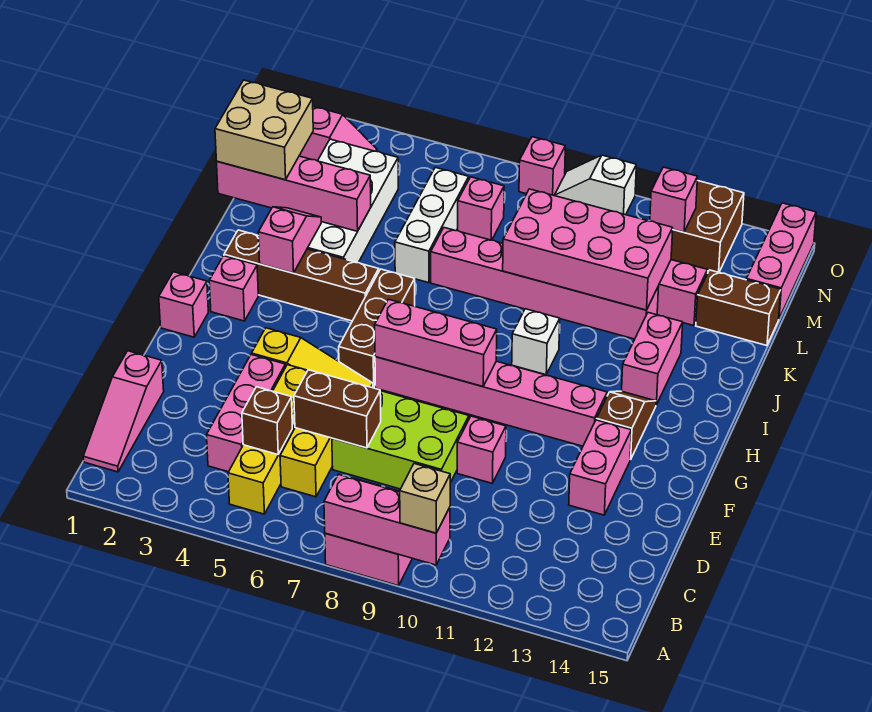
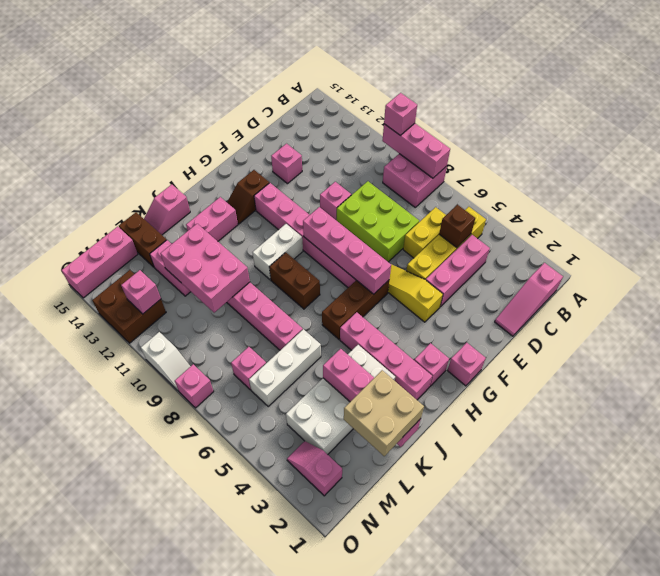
tan brick A10 level 3 -> pink brick A10 level 3
pink slope B1:D1 level 1 top D -> pink slope B1:D1 level 1 top B
brown brick D6:D7 level 2 -> brown brick I8:I9 level 1
pink brick E13:F13 level 1 -> pink brick E13 level 1
pink brick G7:G9 level 2 -> pink brick G6:G9 level 2
brown brick I2:I5 level 1 -> pink brick I2:I5 level 1
pink slope I3:J3 level 2 top I -> pink slope J15:K15 level 1 top J
white brick I10 level 1 -> white brick H10:I10 level 1
pink brick K9:L12 level 2 -> pink brick K10:L12 level 2

